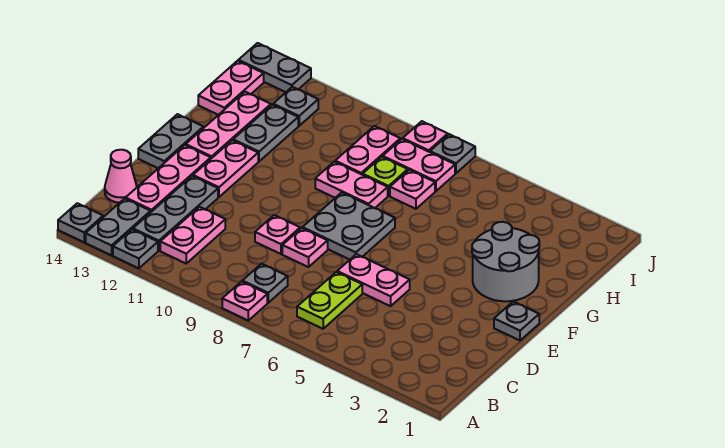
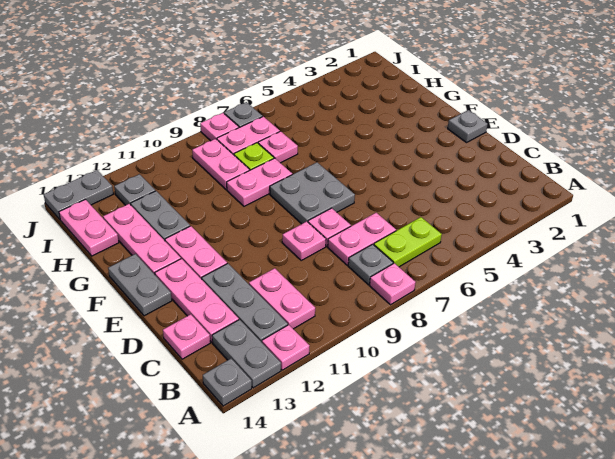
grey plate A12 level 1 -> pink plate A12 level 1
lime plate B6:C6 level 1 -> lime plate B6:B7 level 1
pink cone C14 level 1 -> pink plate C14 level 1
pink plate D5:D6 level 1 -> pink plate C7:C8 level 1
grey round brick F2:G3 level 1 -> none

